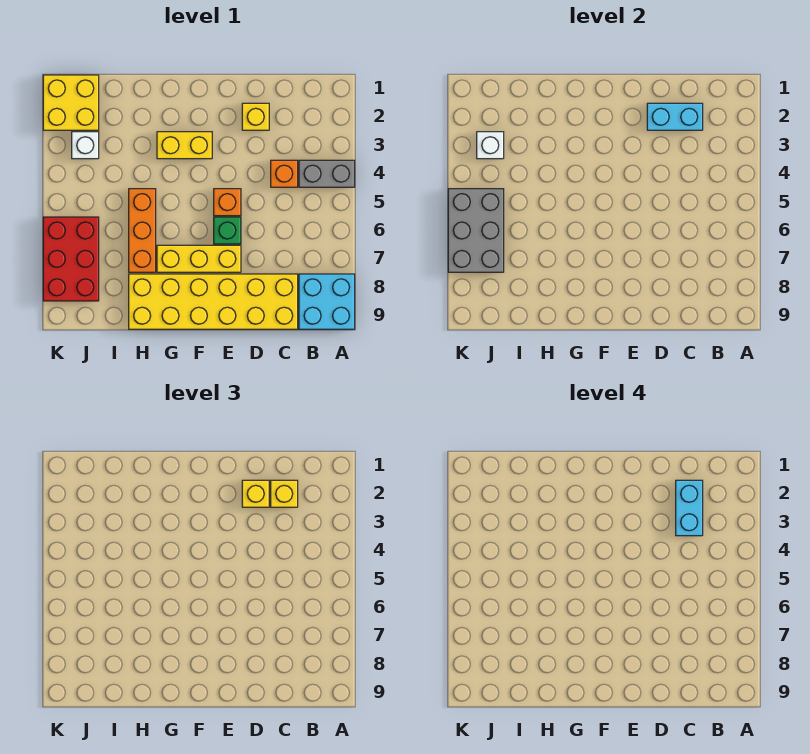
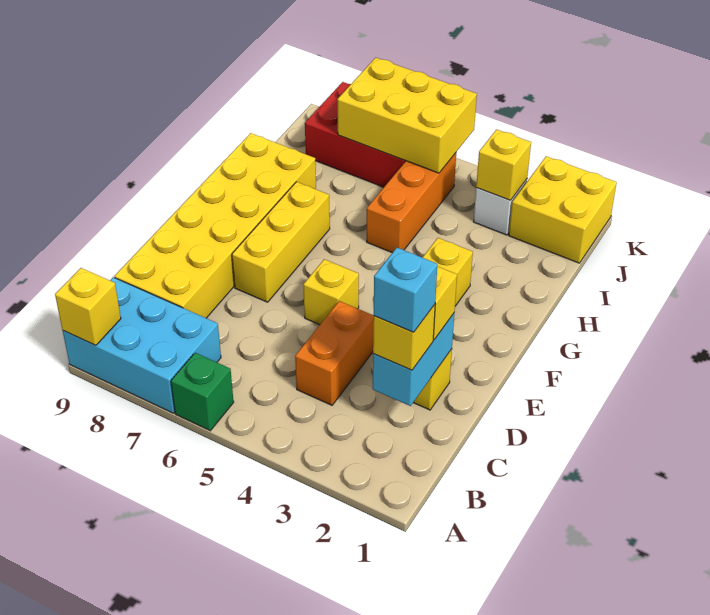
grey brick A4:B4 level 1 -> none
cyan brick A8:B9 level 1 -> cyan brick A7:B9 level 1
none -> yellow brick A9 level 2
cyan brick C2:C3 level 4 -> cyan brick C2 level 4
orange brick C4 level 1 -> orange brick C4:D4 level 1
orange brick E5 level 1 -> yellow brick E5 level 1
green brick E6 level 1 -> green brick A6 level 1
orange brick H5:H7 level 1 -> orange brick H5:J5 level 1
white brick J3 level 2 -> yellow brick J3 level 2
grey brick J5:K7 level 2 -> yellow brick J5:K7 level 2

